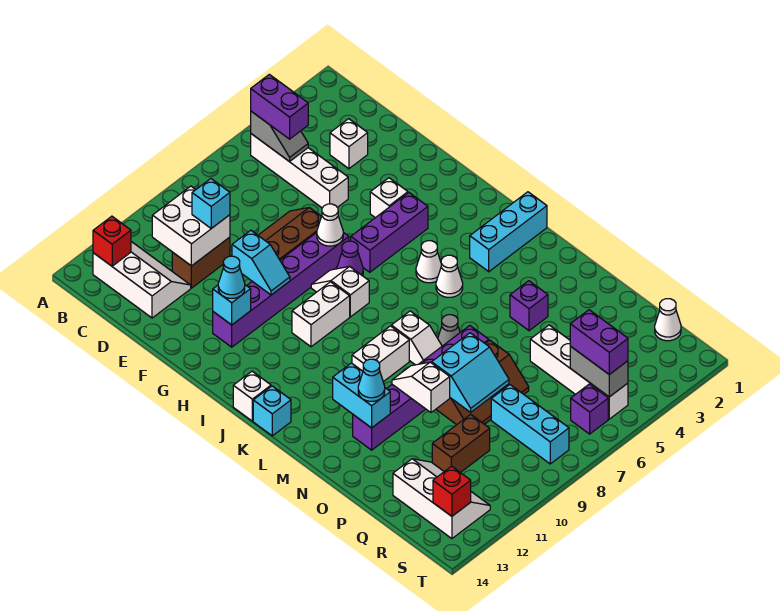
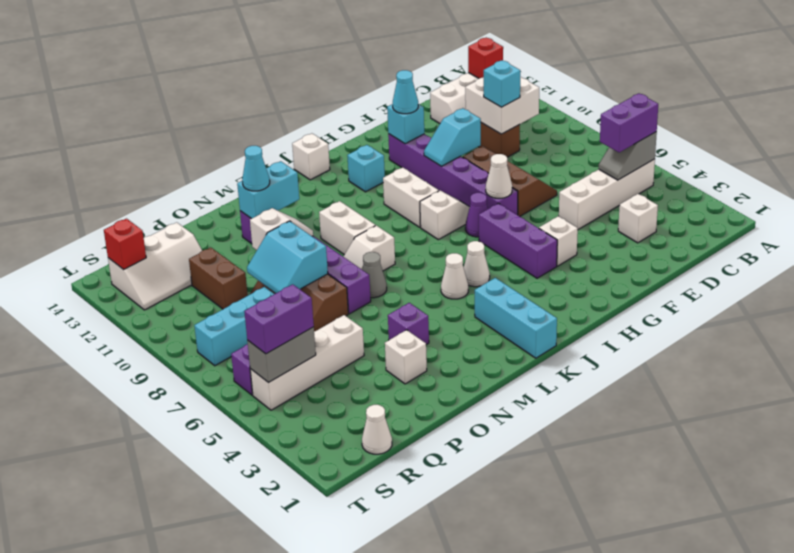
cyan brick K14 level 1 -> cyan brick I12 level 1
none -> white brick O3 level 1

